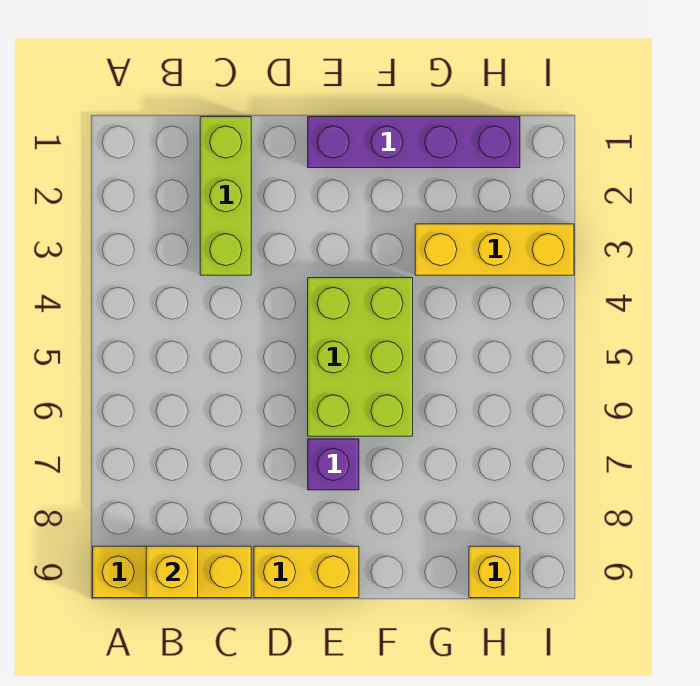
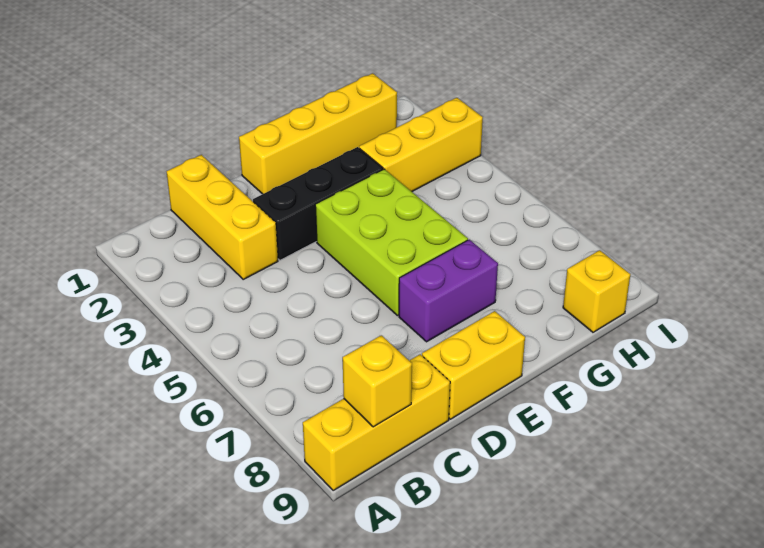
lime brick C1:C3 level 1 -> yellow brick C1:C3 level 1
none -> black brick D3:F3 level 1
purple brick E1:H1 level 1 -> yellow brick E1:H1 level 1
purple brick E7 level 1 -> purple brick E7:F7 level 1

